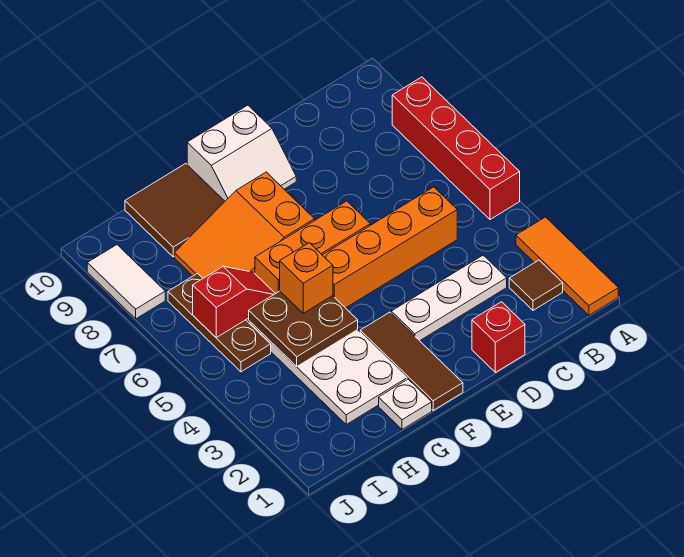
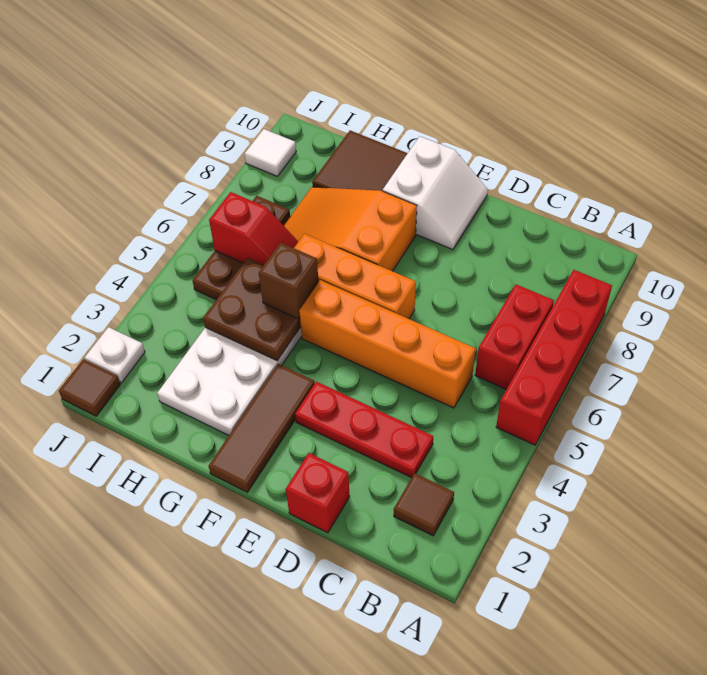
orange tile A1:A3 level 1 -> none
none -> red brick B6:B7 level 1
white plate C3:E3 level 1 -> red plate C3:E3 level 1
white slope E9:F10 level 1 top 10 -> white slope E9:F10 level 1 top F
white plate G1 level 1 -> white plate J2 level 1
orange brick G5 level 3 -> brown brick G5 level 3
none -> brown tile J1 level 1
white tile J8:J9 level 1 -> white tile J9 level 1

